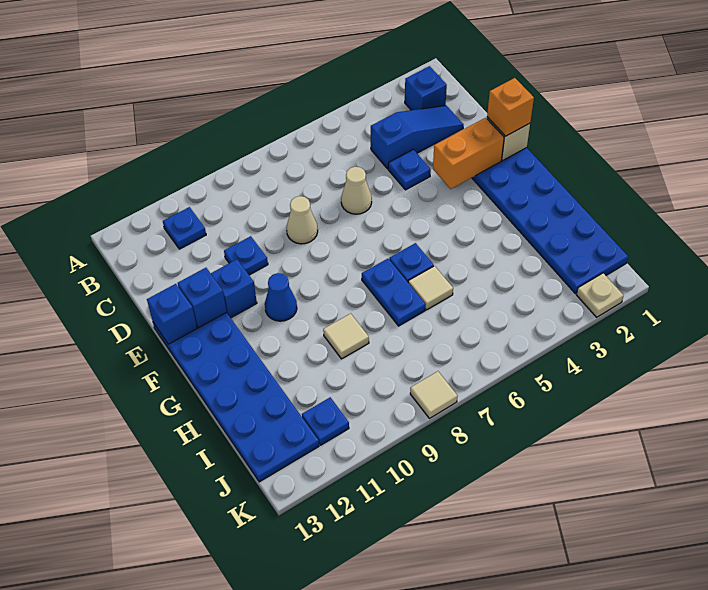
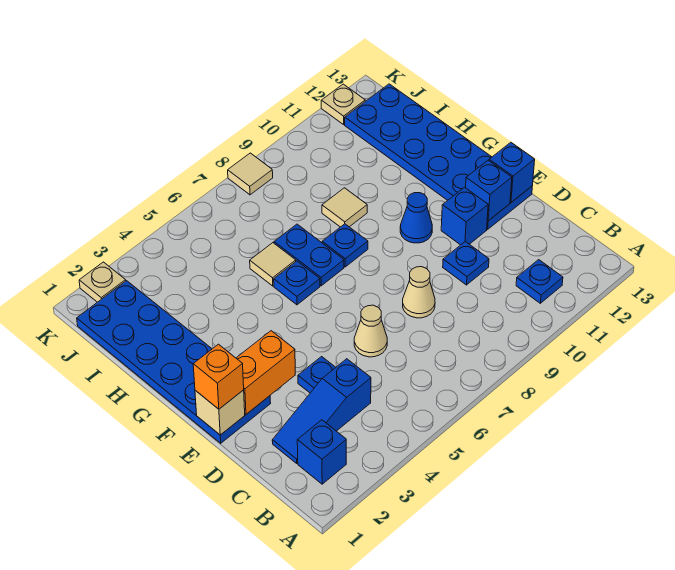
blue plate J11 level 1 -> blue plate G8 level 1
none -> tan plate K12 level 1

